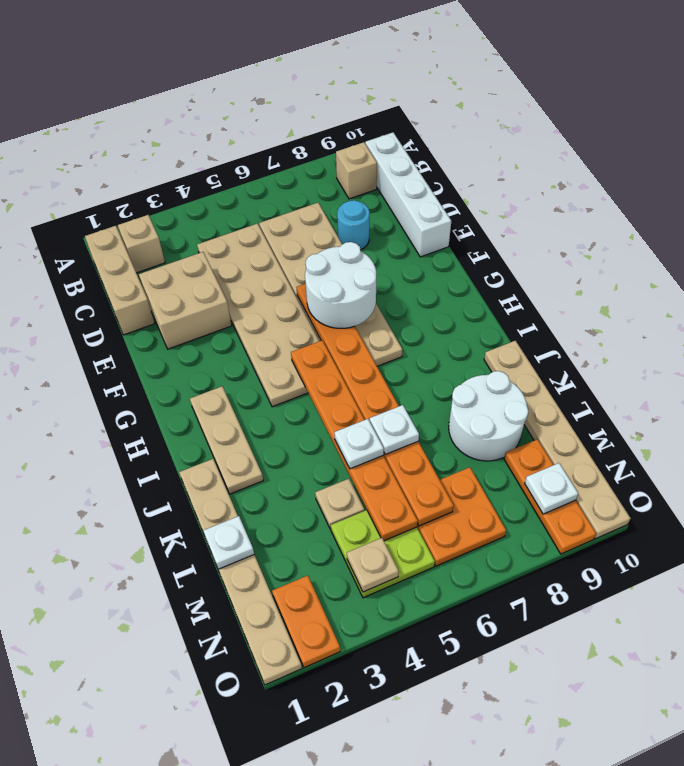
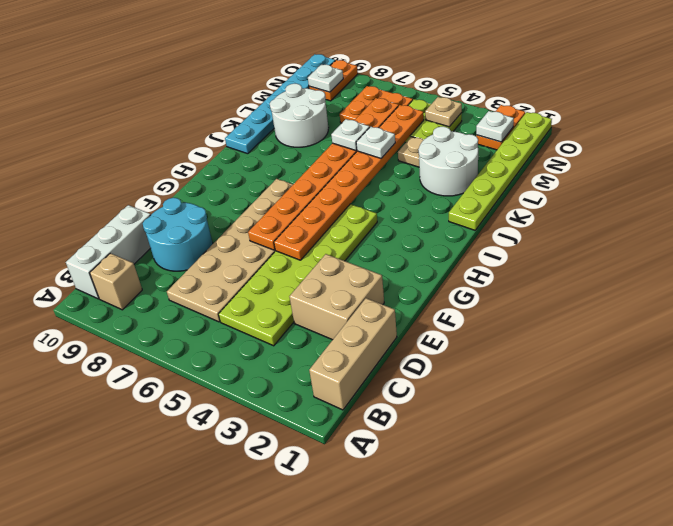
tan brick B2 level 1 -> none
white brick B10:E10 level 1 -> white brick B10:D10 level 1
tan plate C4:H5 level 1 -> lime plate C4:H5 level 1
cyan round brick D8 level 1 -> cyan round brick D8:E9 level 1
white round brick F6:G7 level 3 -> white round brick K2:L3 level 1
tan plate H2:J2 level 1 -> none
orange plate H5:M5 level 2 -> orange plate F5:M5 level 2
tan plate J1:O1 level 1 -> lime plate J1:O1 level 1
tan plate J10:O10 level 1 -> cyan plate J10:O10 level 1
white plate L1 level 2 -> white plate N2 level 2
orange plate M9:O9 level 1 -> orange plate N9:O9 level 1

